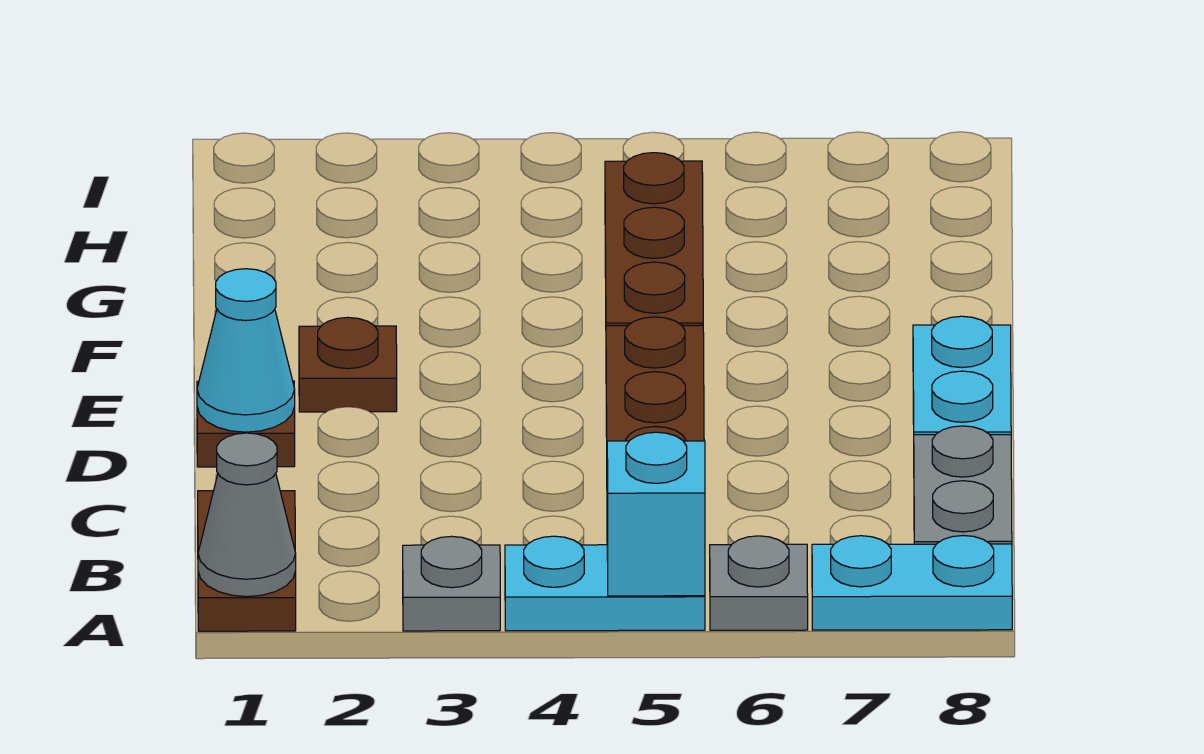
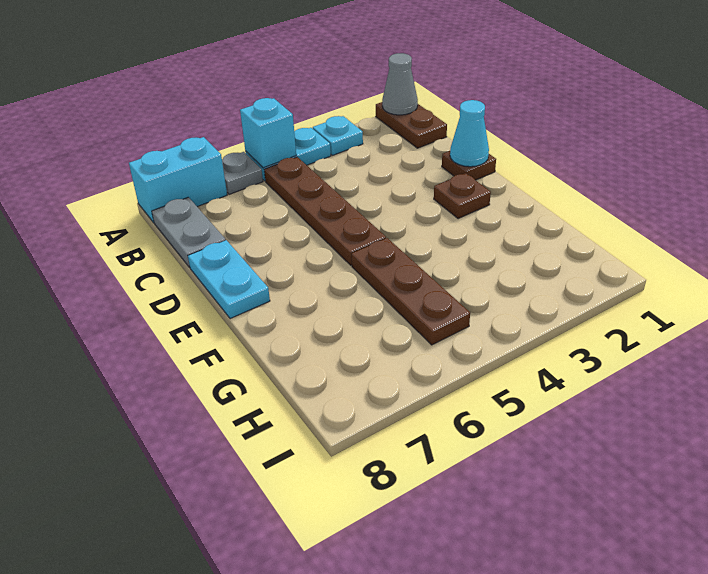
grey plate A3 level 1 -> cyan plate A3 level 1
cyan plate A7:A8 level 1 -> cyan brick A7:A8 level 1

